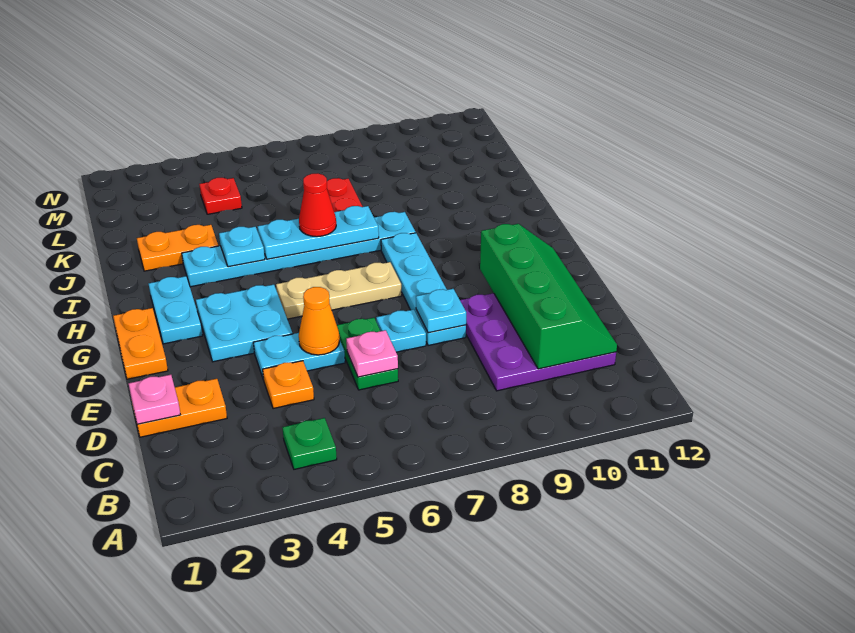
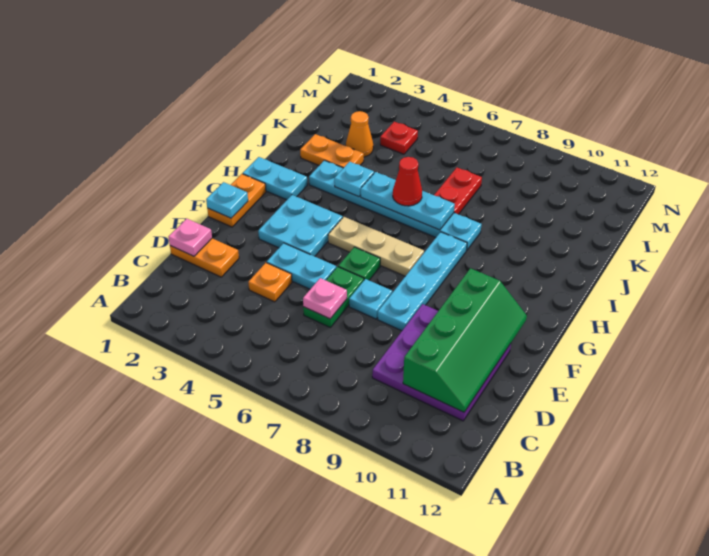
green plate B4 level 1 -> green plate F6 level 1
orange cone E5 level 2 -> orange cone K3 level 1
cyan plate E8 level 2 -> cyan plate F1 level 2
cyan plate G2:H2 level 1 -> cyan plate H1:H2 level 1

